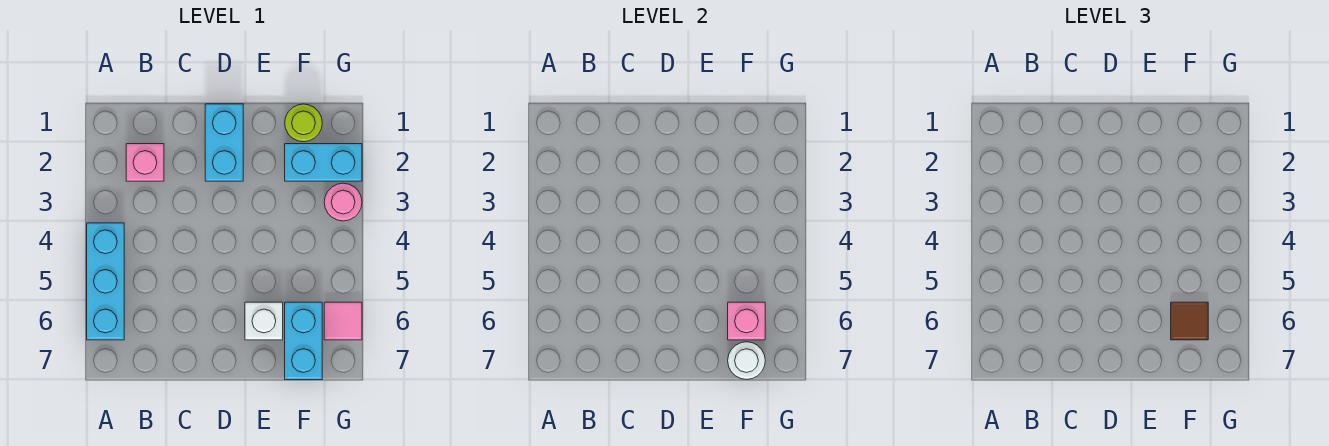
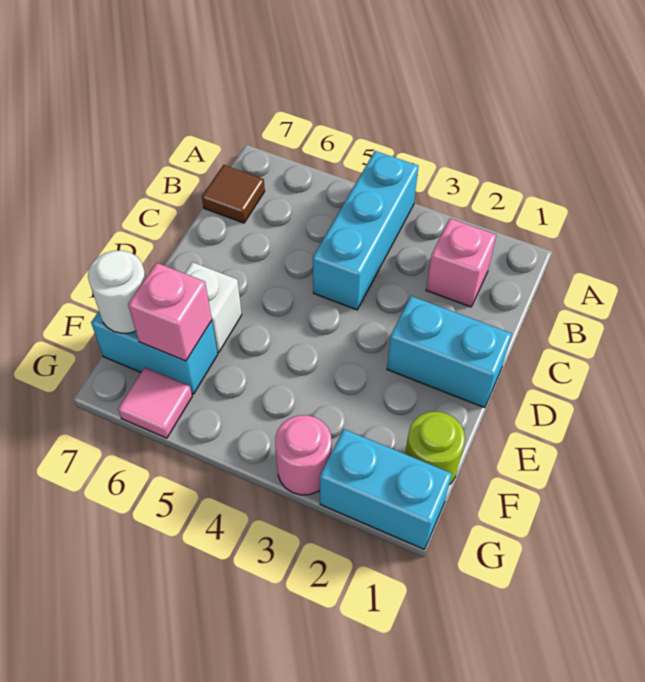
cyan brick A4:A6 level 1 -> cyan brick A4:C4 level 1
cyan brick F2:G2 level 1 -> cyan brick G1:G2 level 1
brown tile F6 level 3 -> brown tile B7 level 1

